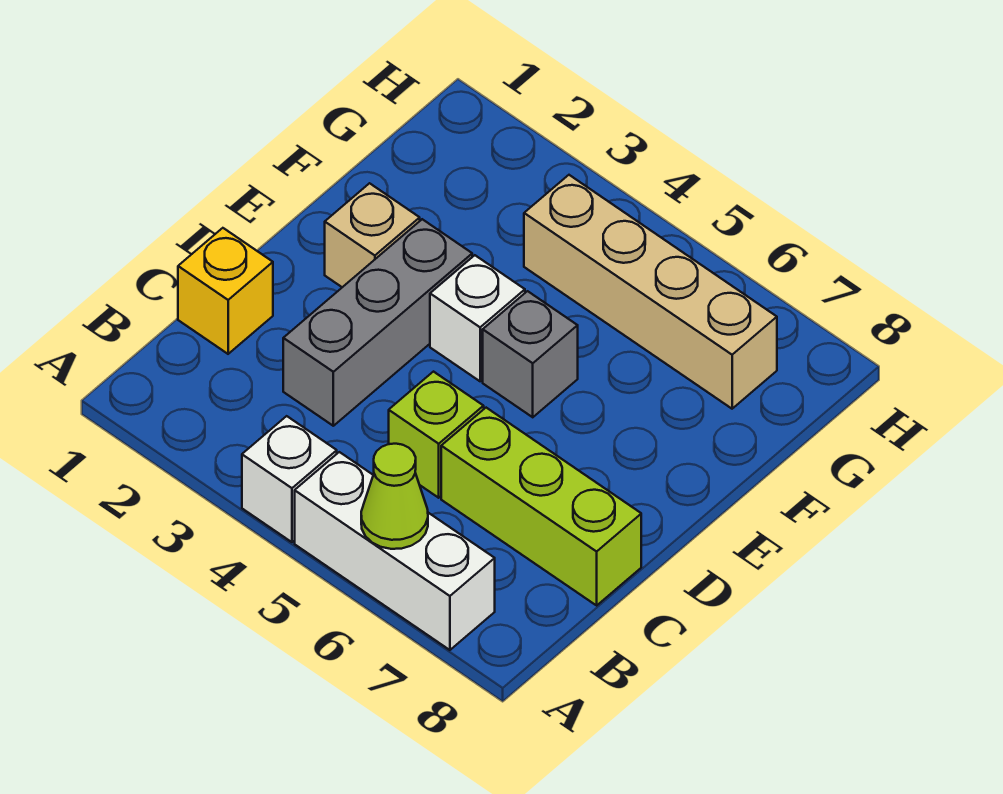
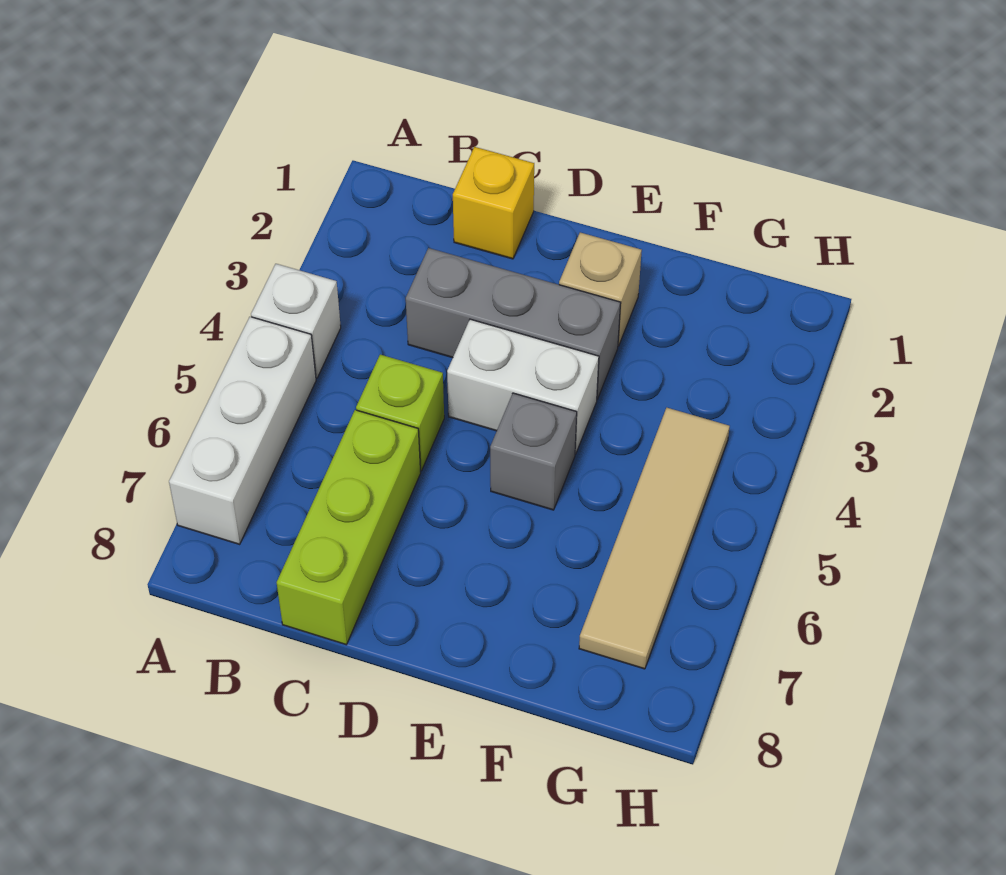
lime cone A6 level 2 -> none
white brick E4 level 1 -> white brick D4:E4 level 1
tan brick G4:G7 level 1 -> tan tile G4:G7 level 1

